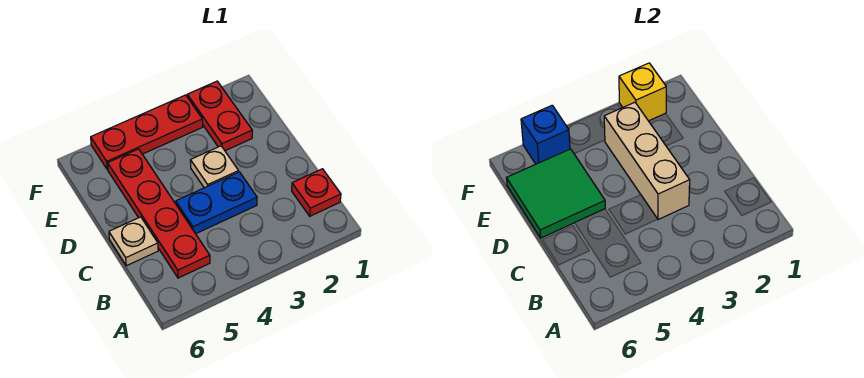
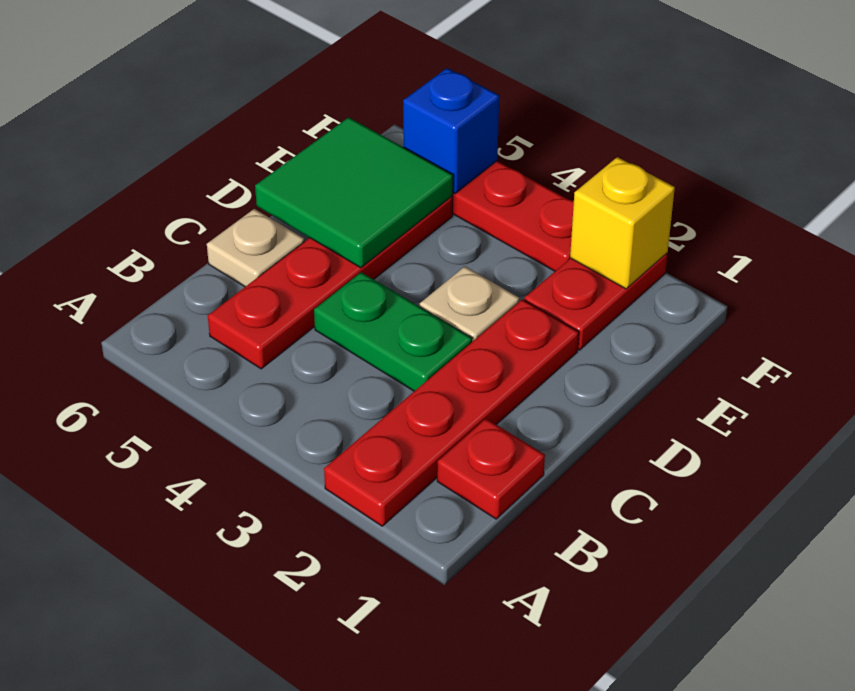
none -> red plate A2:D2 level 1
blue plate C3:C4 level 1 -> green plate C3:C4 level 1
tan brick C3:E3 level 2 -> none

